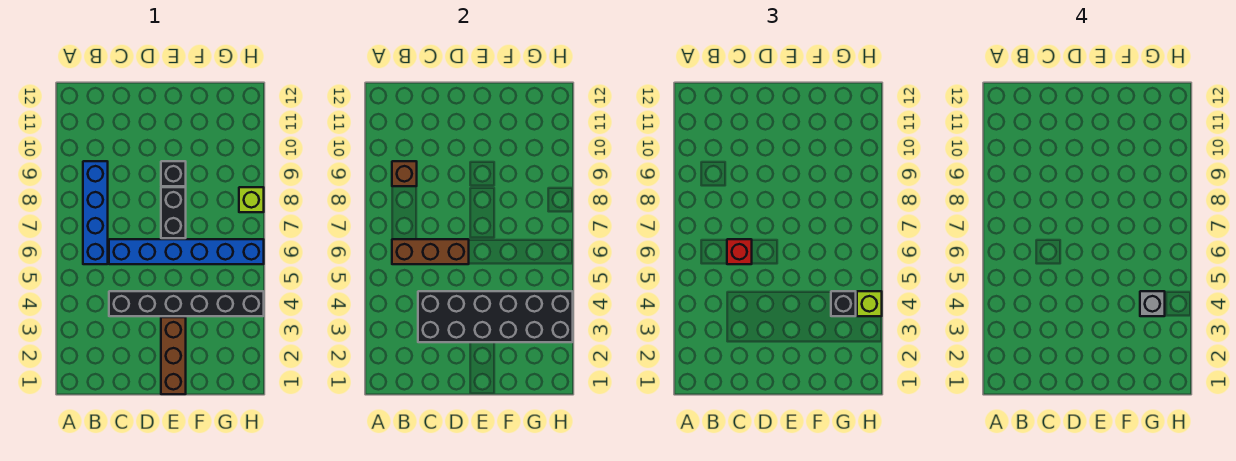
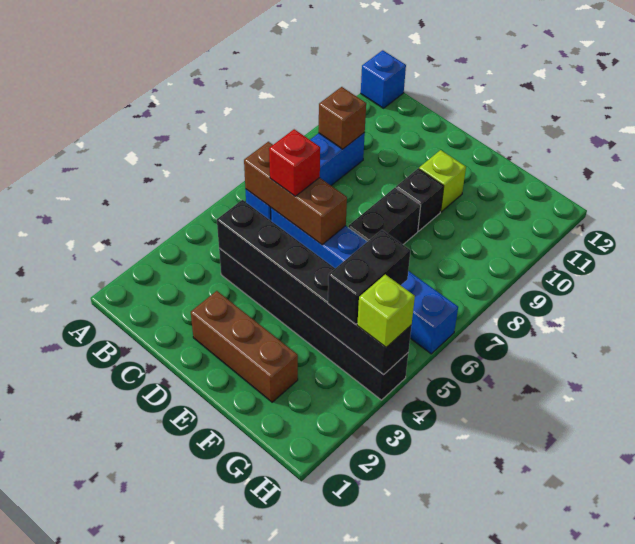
none -> blue brick A12 level 1
black brick C3:H4 level 2 -> black brick C4:H4 level 2
brown brick E1:E3 level 1 -> brown brick D2:F2 level 1
black brick G4 level 3 -> black brick G4:G5 level 3
grey brick G4 level 4 -> none
lime brick H8 level 1 -> lime brick E10 level 1

